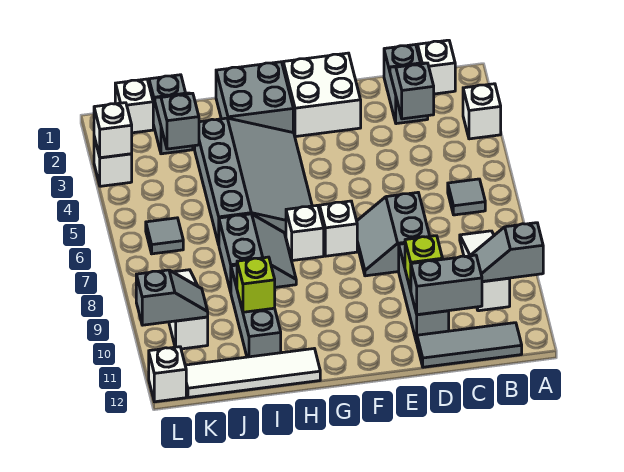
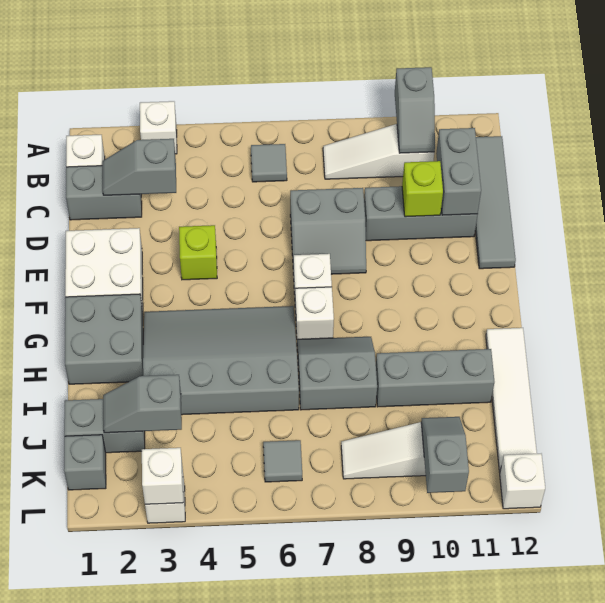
grey tile B12:D12 level 1 -> grey tile B12:E12 level 1
lime brick I10 level 2 -> lime brick E4 level 1
white brick K1 level 1 -> grey brick K1 level 1

